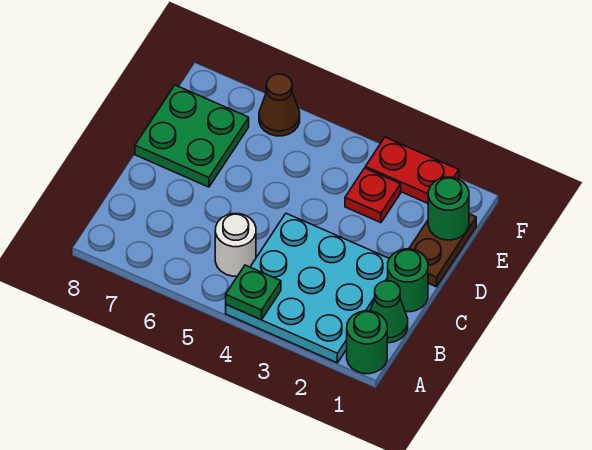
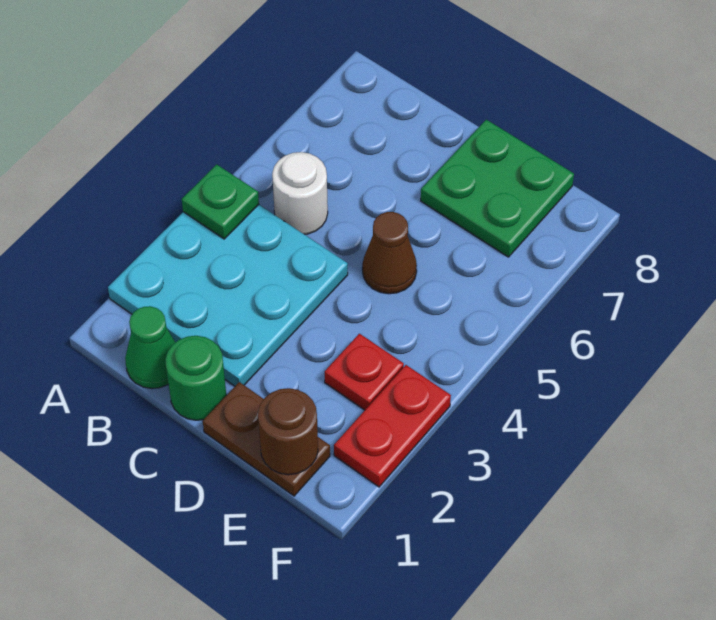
green round brick A1 level 1 -> none
green round brick E1 level 2 -> brown round brick E1 level 2
brown cone F6 level 1 -> brown cone D5 level 1

